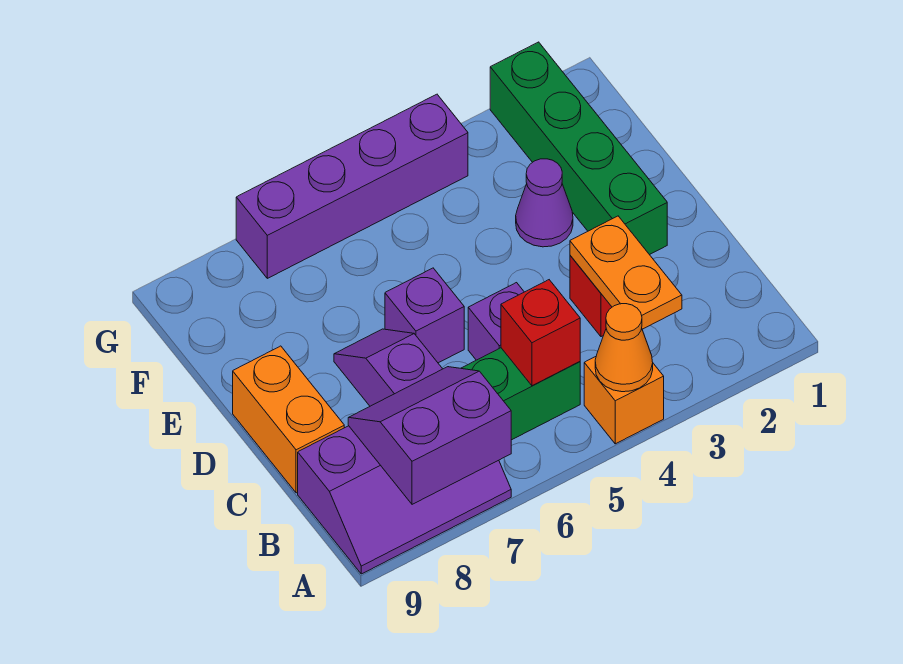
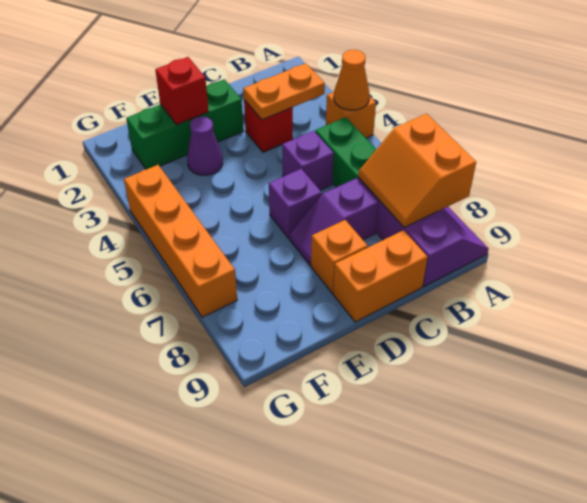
purple slope A7:B8 level 2 top A -> orange slope A7:B8 level 2 top A
red brick B5 level 2 -> red brick E2 level 2
green brick D2:G2 level 1 -> green brick D2:F2 level 1
none -> orange brick D8 level 1
purple brick G4:G7 level 1 -> orange brick G4:G7 level 1

